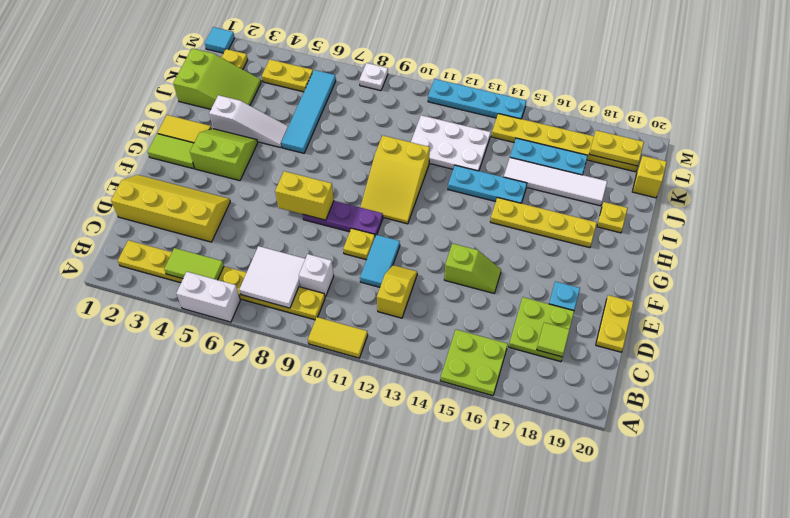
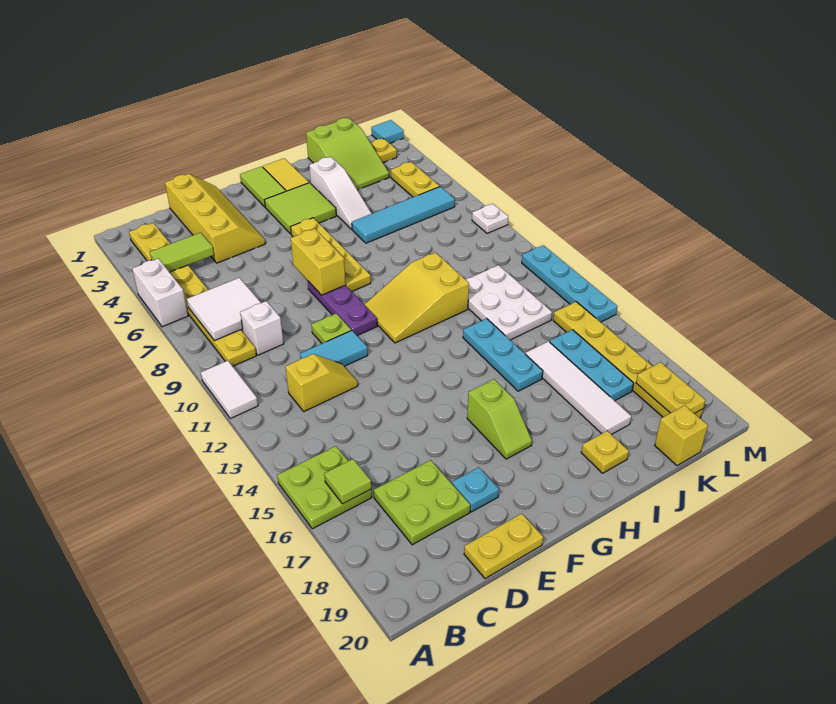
yellow tile A10:A11 level 1 -> white tile A10:A11 level 1
lime tile B4:B5 level 2 -> lime tile B4:C4 level 2
lime tile C18 level 2 -> lime tile B16 level 2
yellow plate E10 level 1 -> lime plate E10 level 1
lime slope E14:E15 level 1 top 14 -> lime slope G16:G17 level 1 top 16
lime slope G3:H4 level 1 top G -> lime tile G3:H4 level 1
yellow plate H15:H18 level 1 -> yellow plate G5:G8 level 1

